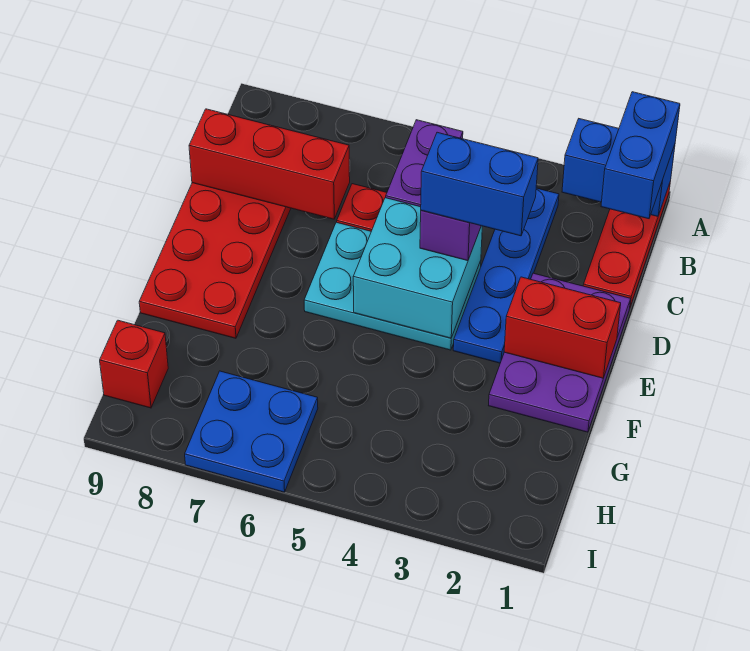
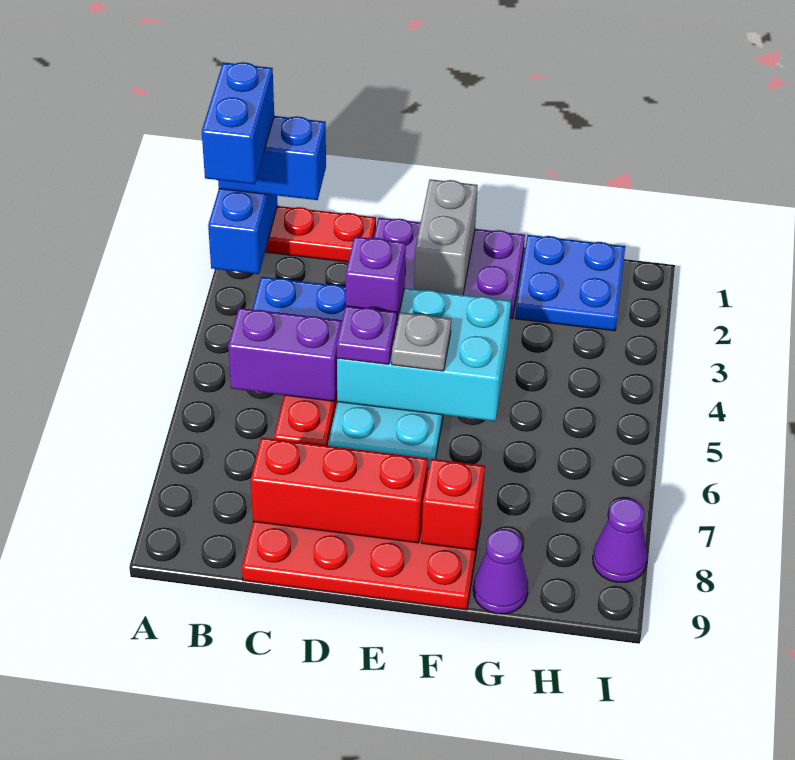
red brick C7:C9 level 2 -> red brick C8:E8 level 2
blue brick D3:D4 level 4 -> blue brick A1:A2 level 4
cyan brick D4:E5 level 2 -> cyan brick D4:F5 level 2
none -> purple plate D5 level 3
red brick E1:E2 level 2 -> grey brick E1:E2 level 2
none -> grey plate E5 level 3
none -> purple cone G9 level 1
blue plate H6:I7 level 1 -> blue plate G1:H2 level 1
red brick H9 level 1 -> red brick F8 level 2
none -> purple cone I8 level 1

